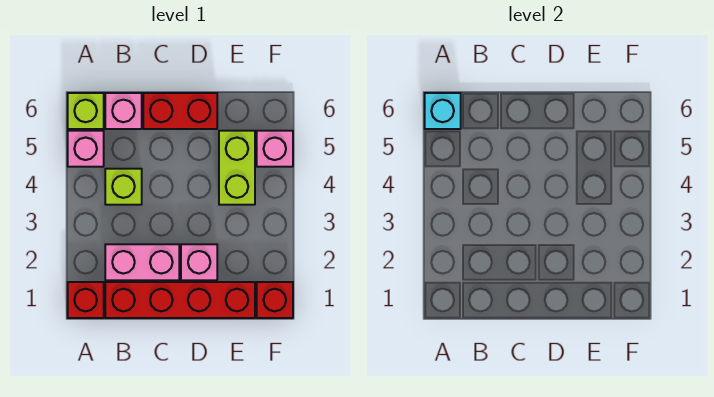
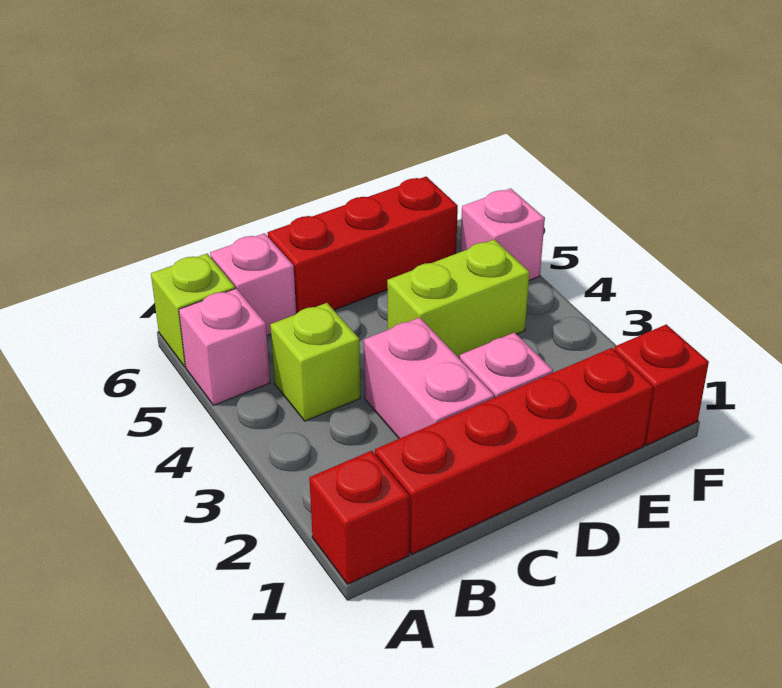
cyan brick A6 level 2 -> none
pink brick B2:C2 level 1 -> pink brick C2:C3 level 1
red brick C6:D6 level 1 -> red brick C6:E6 level 1
lime brick E4:E5 level 1 -> lime brick D4:E4 level 1

